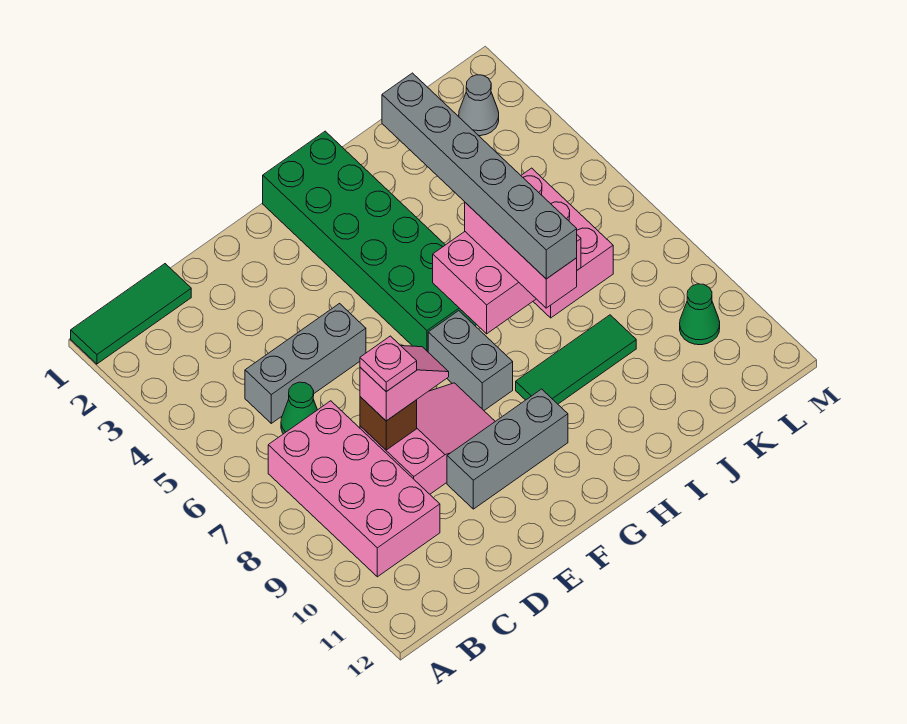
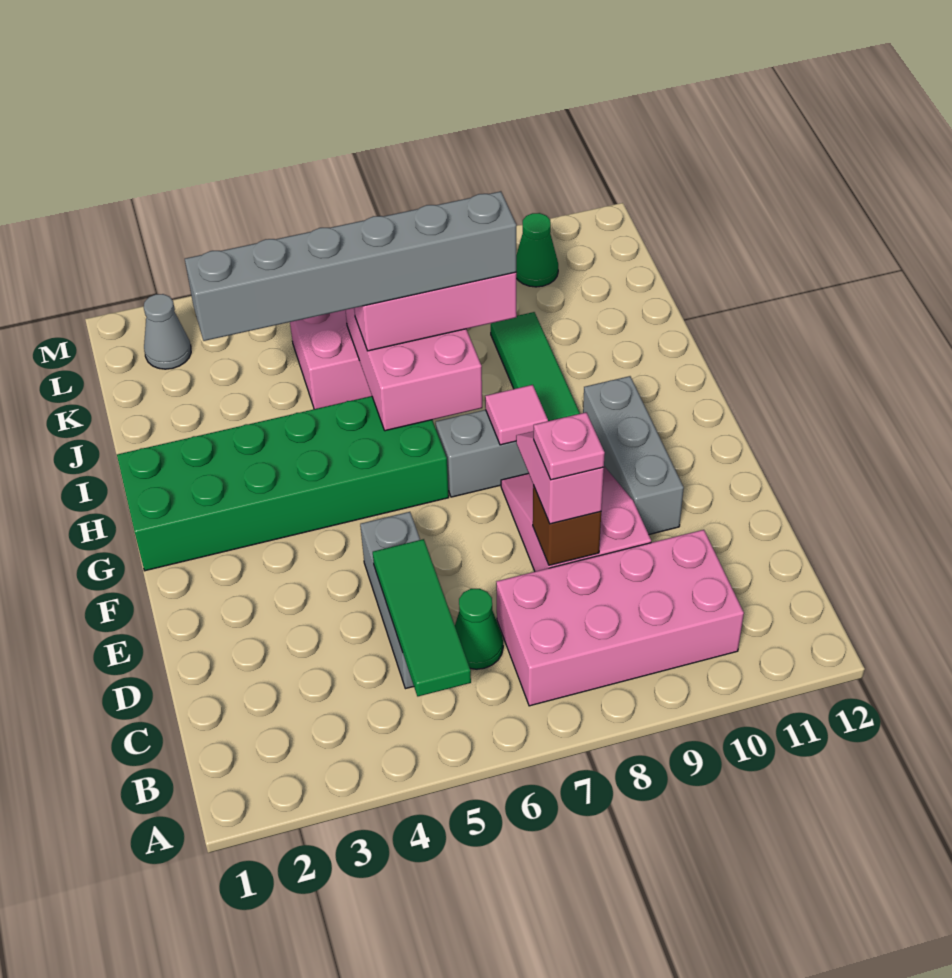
green tile A1:C1 level 1 -> green tile B5:D5 level 2
none -> pink tile G8 level 2

